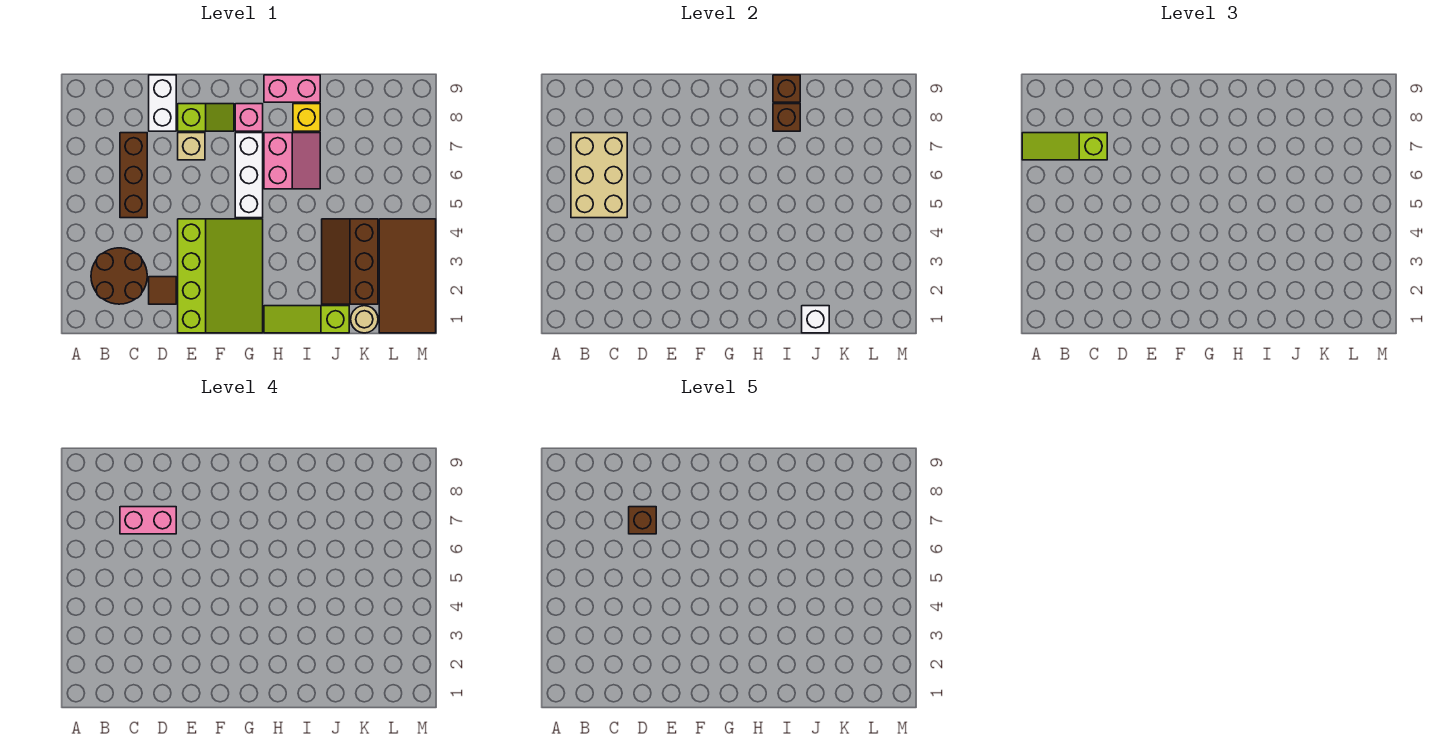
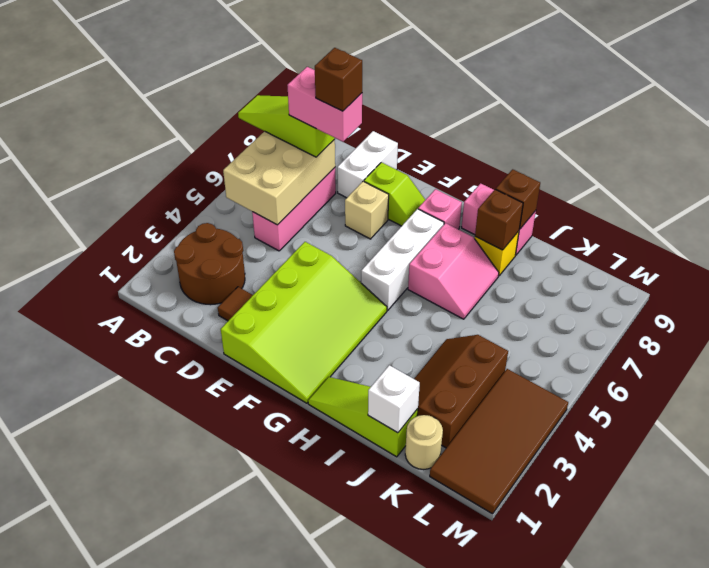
brown brick C5:C7 level 1 -> pink brick C5:C7 level 1

